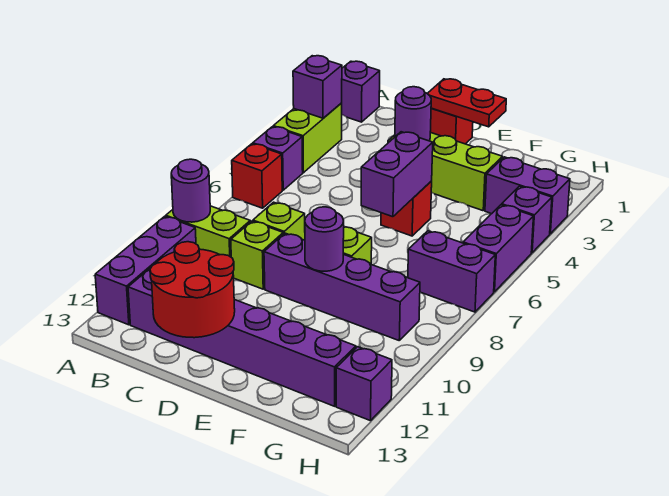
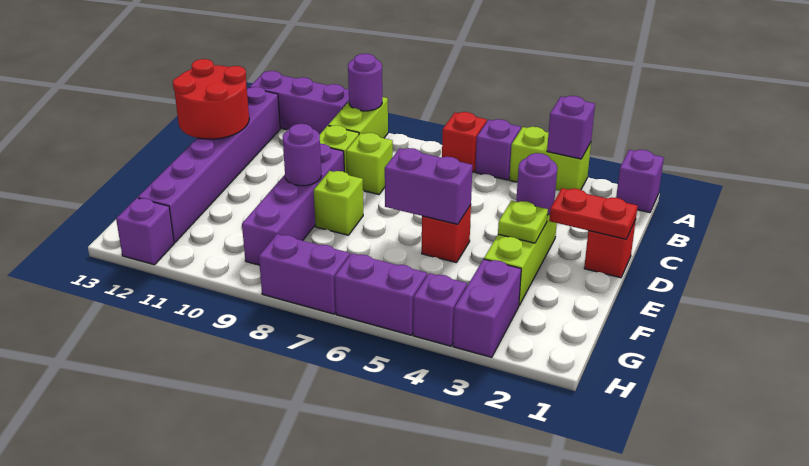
red plate D1:E1 level 2 -> red plate D1:D2 level 2
none -> lime plate E3 level 2
purple brick G7:H7 level 1 -> purple brick H7:H8 level 1

